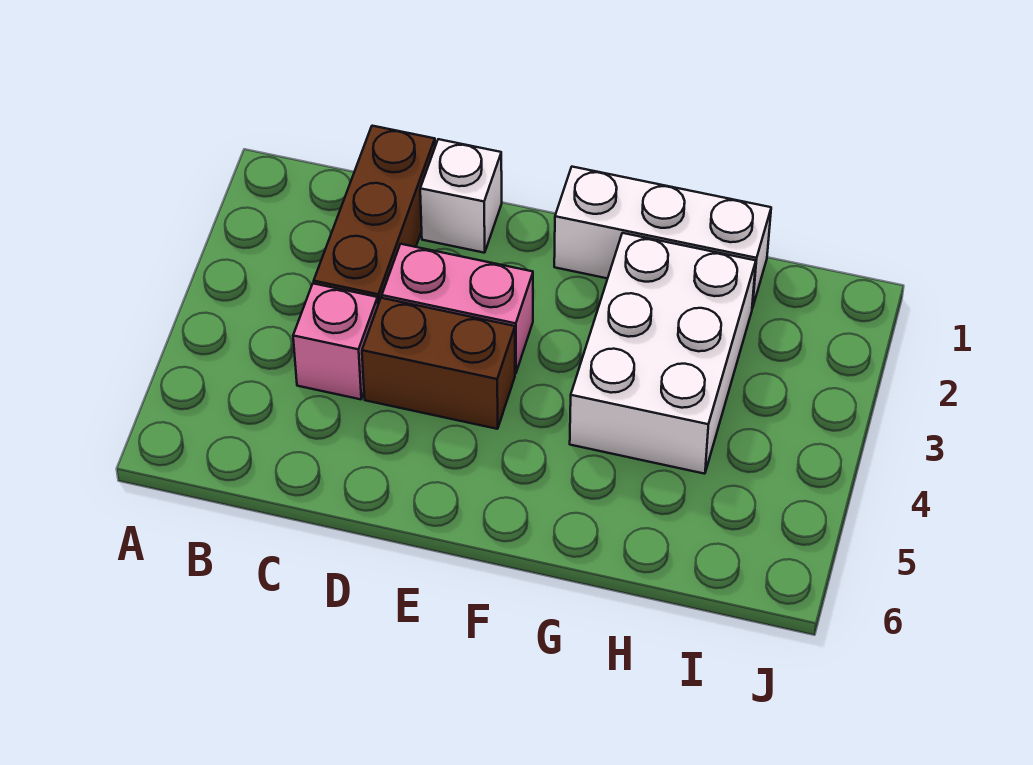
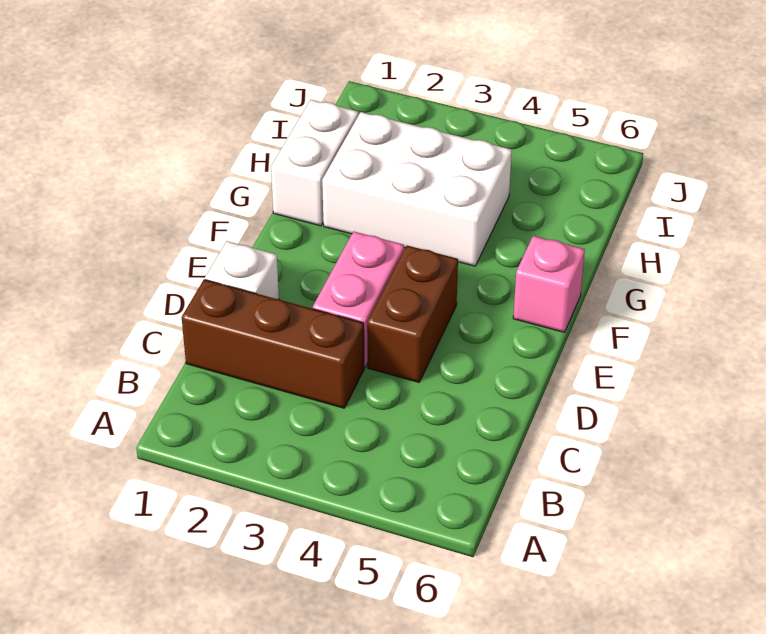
pink brick C4 level 1 -> pink brick F6 level 1
white brick F1:H1 level 1 -> white brick G1:H1 level 1

